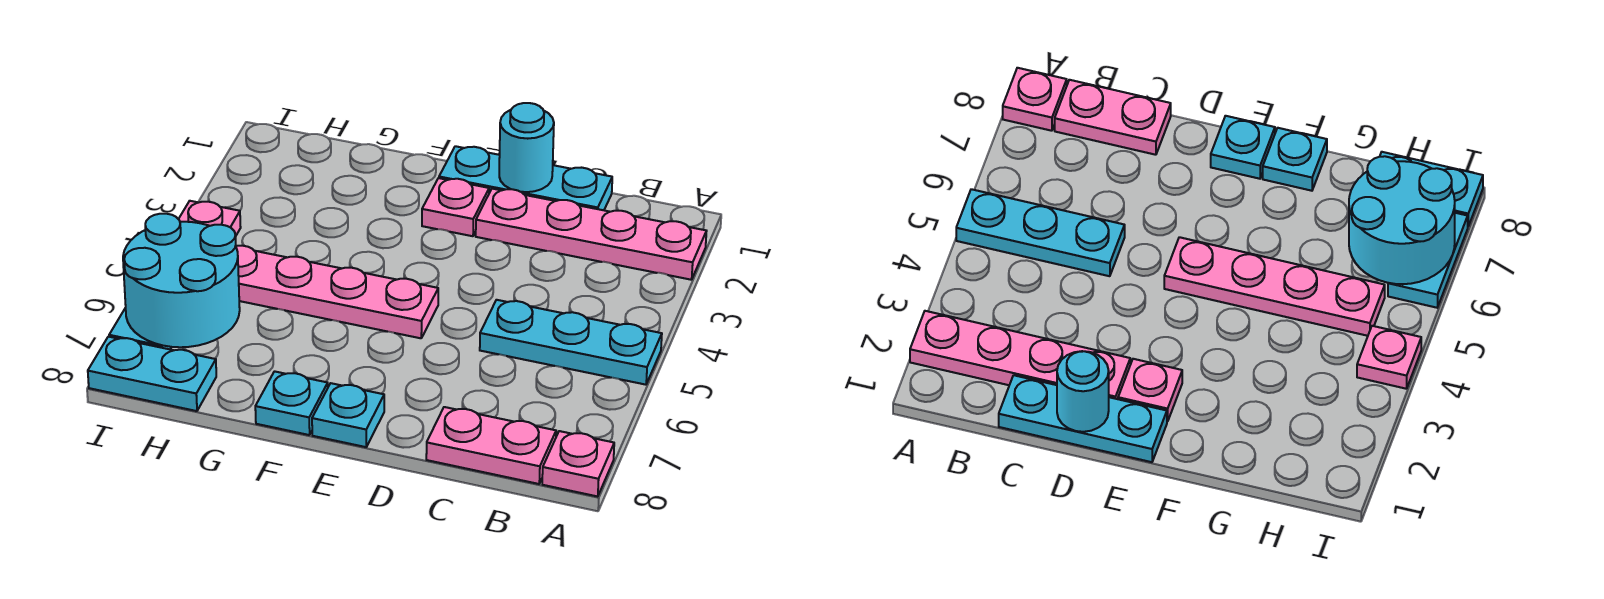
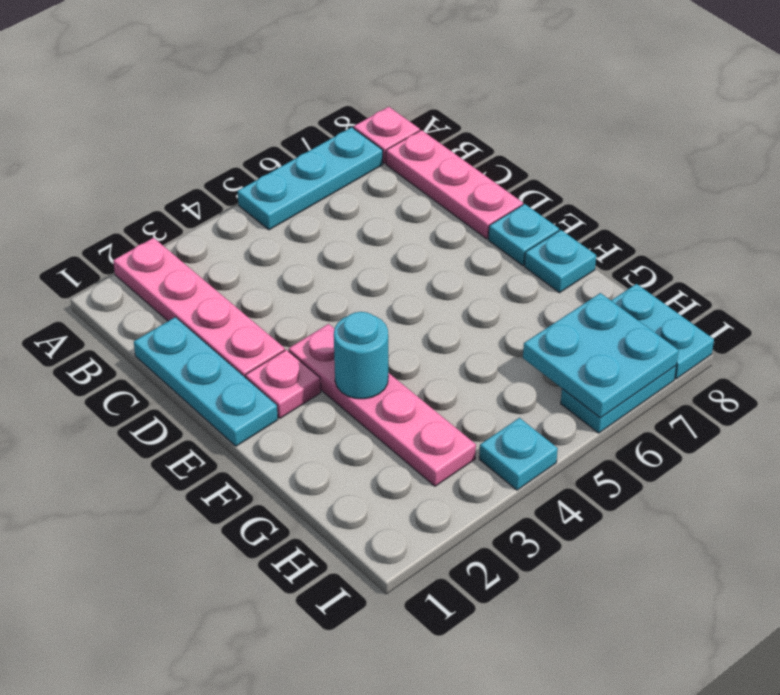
cyan plate A5:C5 level 1 -> cyan plate A5:A7 level 1
pink plate B8:C8 level 1 -> pink plate B8:D8 level 1
cyan round brick D1 level 2 -> cyan round brick F3 level 2
pink plate E5:H5 level 1 -> pink plate E3:H3 level 1
cyan round brick H6:I7 level 2 -> cyan plate H6:I7 level 2
pink plate I4 level 1 -> cyan plate I4 level 1

